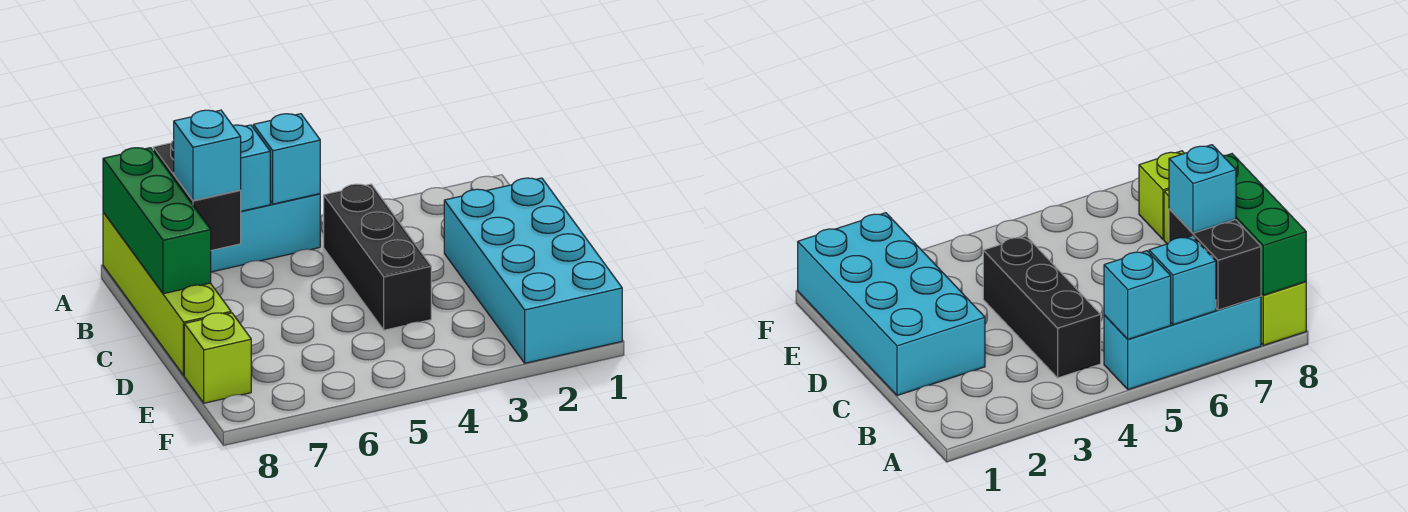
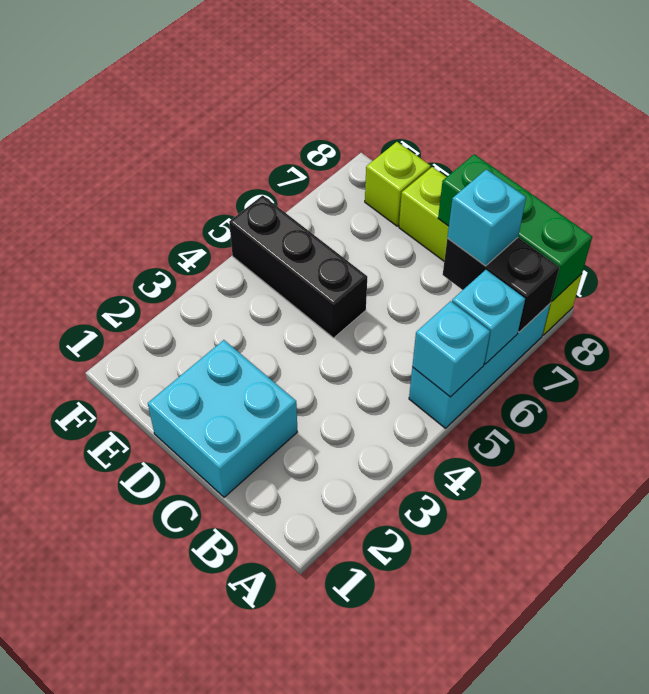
black brick B4:D4 level 1 -> black brick D5:F5 level 1
cyan brick C1:F2 level 1 -> cyan brick C1:D2 level 1

